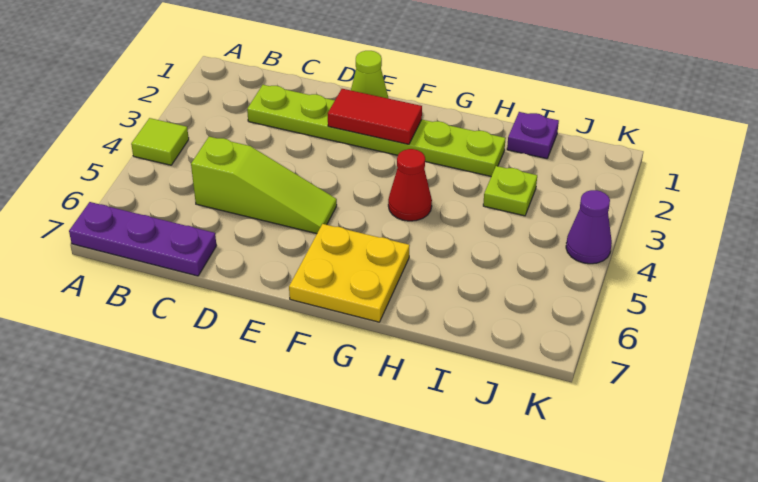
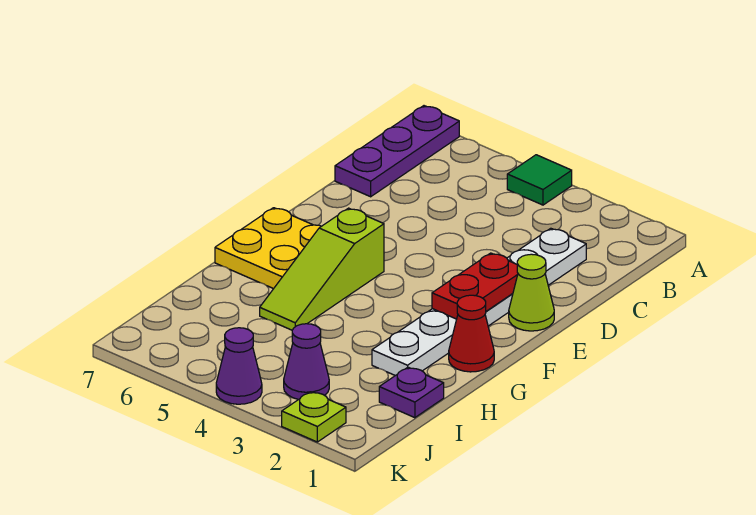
lime tile A4 level 1 -> green tile A4 level 1
lime plate C2:H2 level 1 -> white plate C2:H2 level 1
lime slope C5:E5 level 1 top C -> lime slope F5:H5 level 1 top F
red tile E2:F2 level 2 -> red plate E2:F2 level 2
red cone G4 level 1 -> red cone G1 level 1
lime plate I3 level 1 -> lime plate K2 level 1
none -> purple cone J3 level 1

